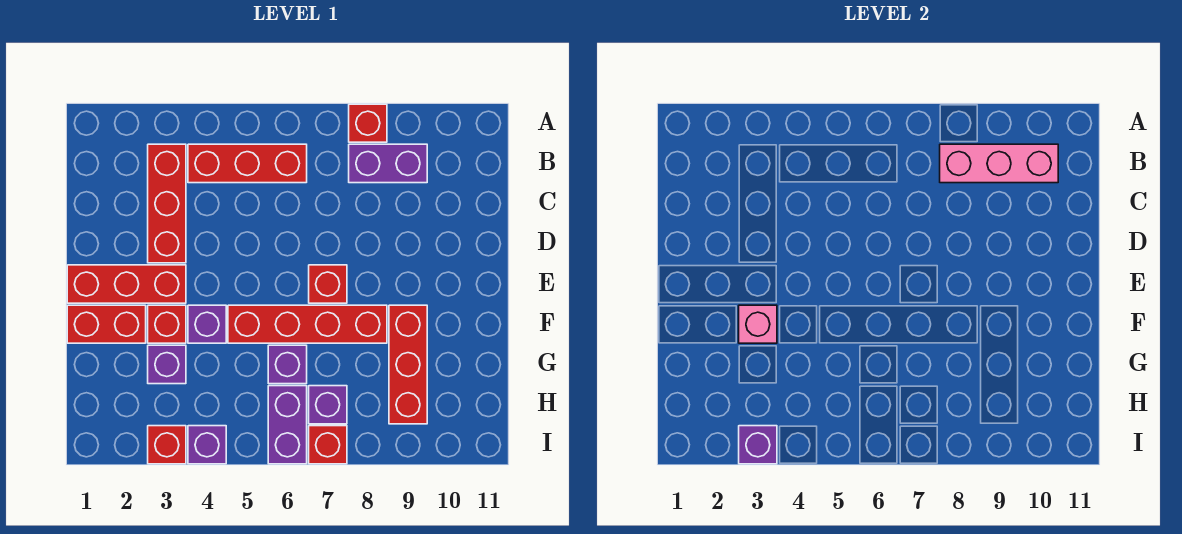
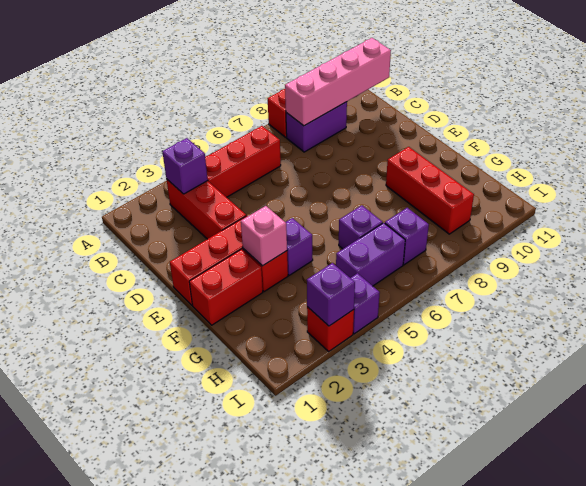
pink brick B8:B10 level 2 -> pink brick B8:B11 level 2
red brick E7 level 1 -> none
red brick F5:F8 level 1 -> none
purple brick G3 level 1 -> purple brick B3 level 2
purple brick H6:I6 level 1 -> purple brick H5:H6 level 1
red brick I7 level 1 -> none

